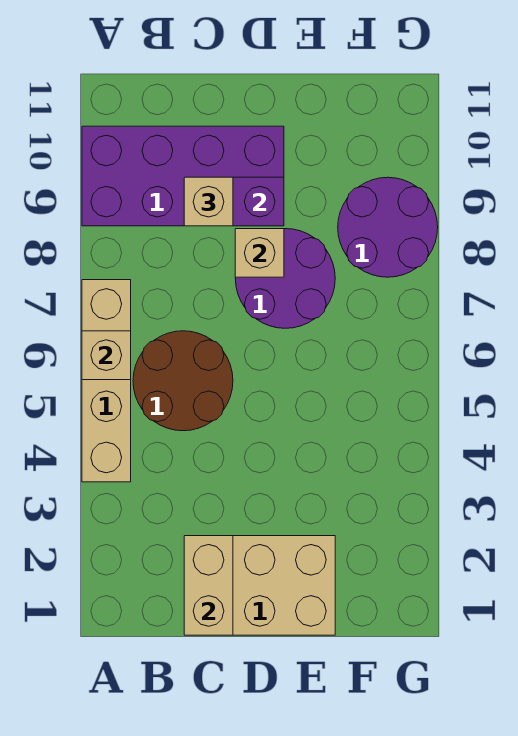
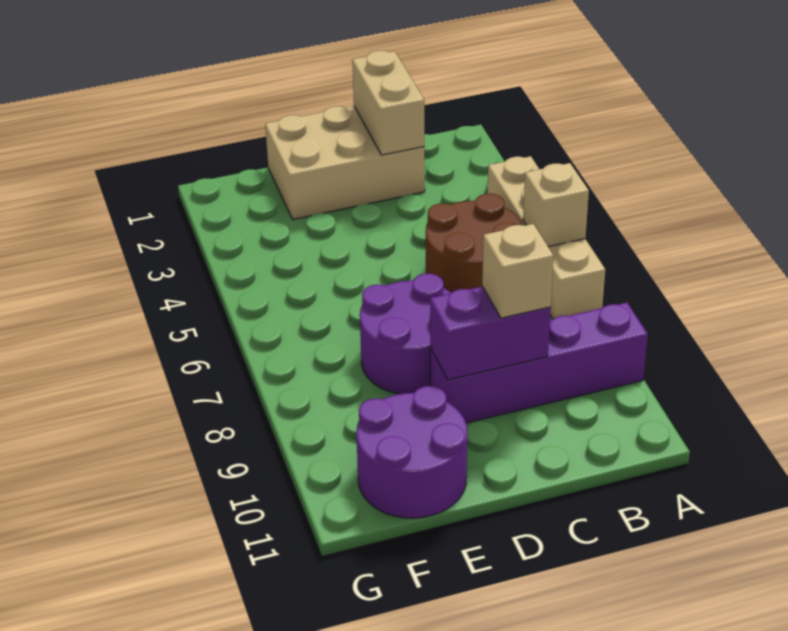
purple brick A9:D10 level 1 -> purple brick A9:D9 level 1
tan brick D8 level 2 -> none
purple round brick F8:G9 level 1 -> purple round brick E10:F11 level 1

